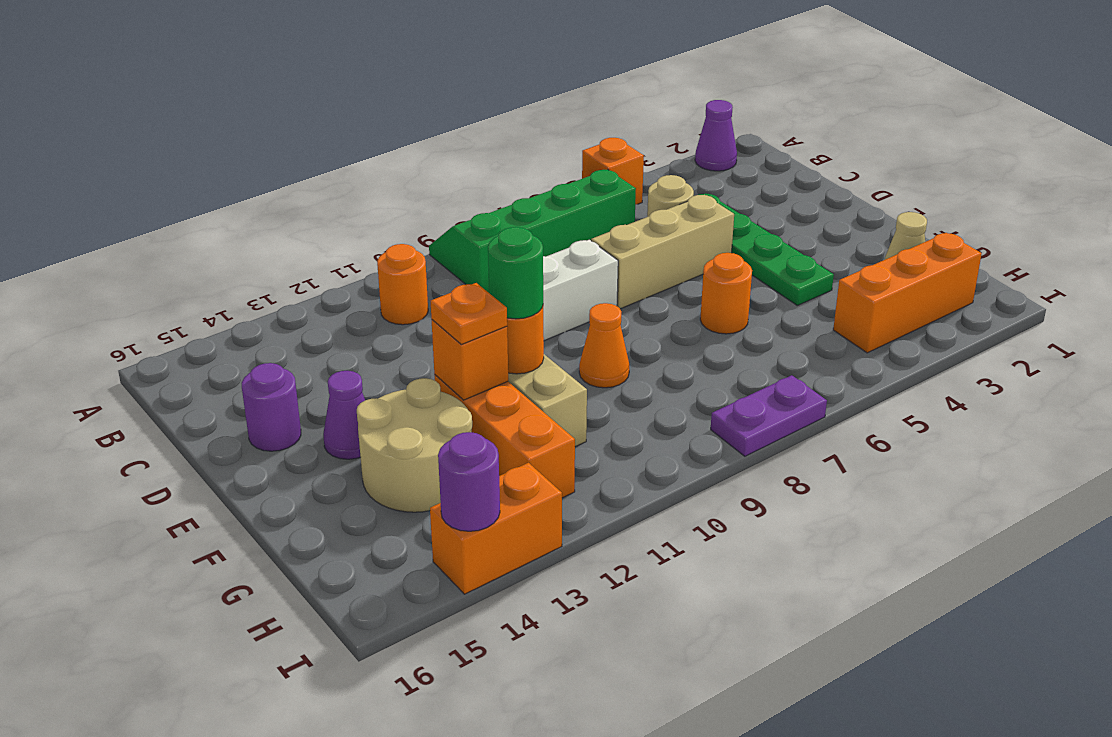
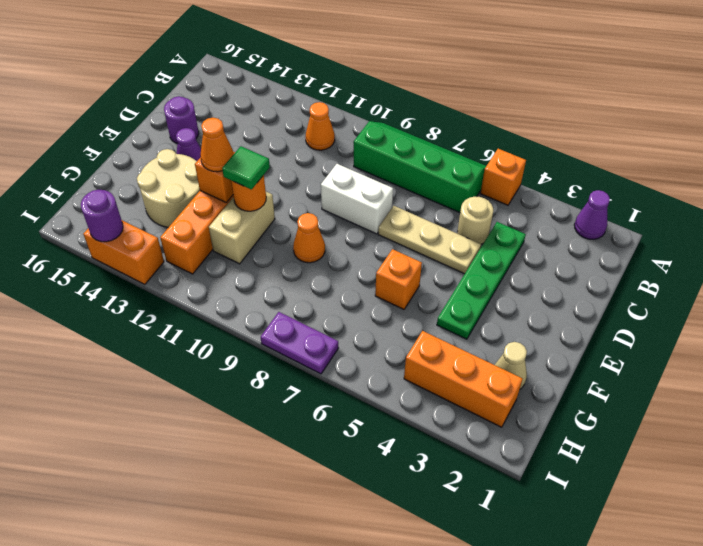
orange round brick B11 level 1 -> orange cone B11 level 1
tan brick D5:D7 level 1 -> tan plate D5:D7 level 1
orange round brick F6 level 1 -> orange brick F6 level 1
green round brick F11 level 3 -> green tile F11 level 3
orange plate F12 level 3 -> orange cone F12 level 3

